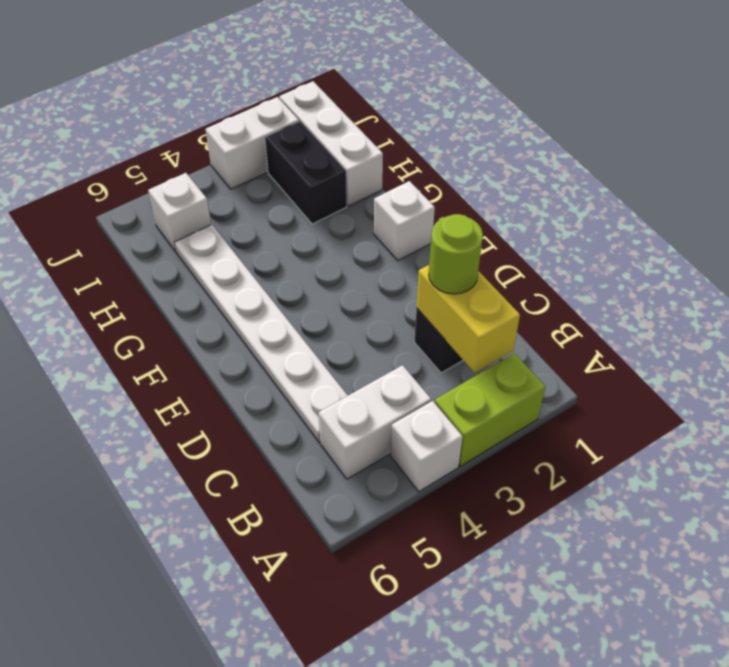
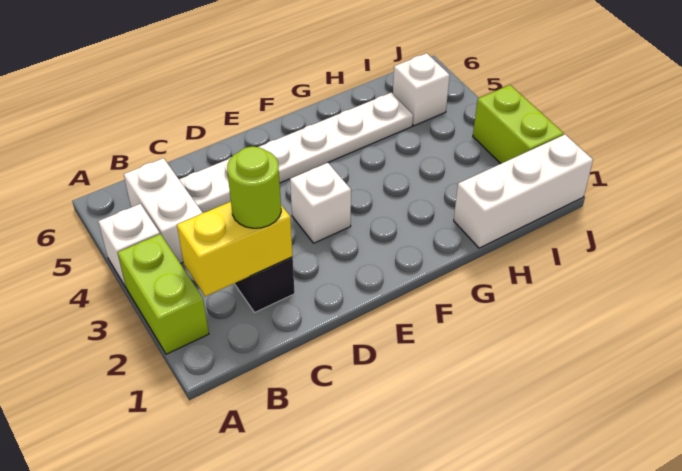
white brick F1 level 1 -> white brick E3 level 1
black brick H2:I2 level 1 -> none
white brick J2:J3 level 1 -> lime brick J2:J3 level 1

